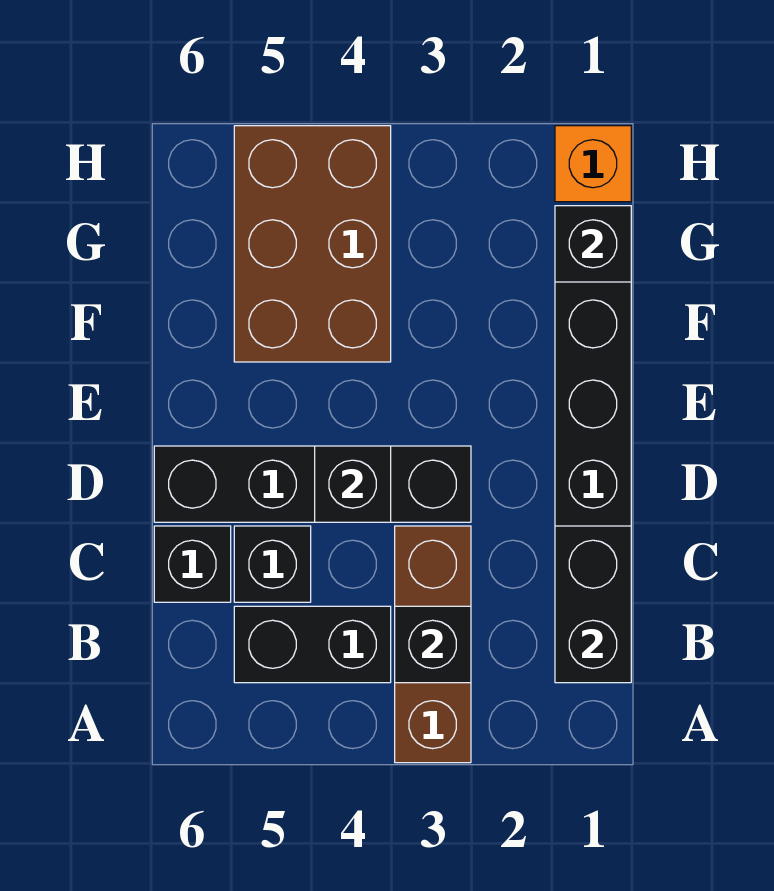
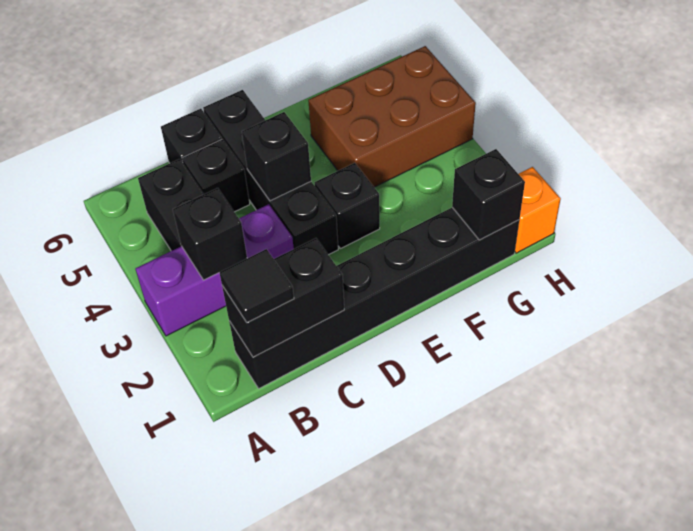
brown brick A3:C3 level 1 -> purple brick A3:C3 level 1
none -> black tile B1 level 3
none -> black brick E3 level 1

